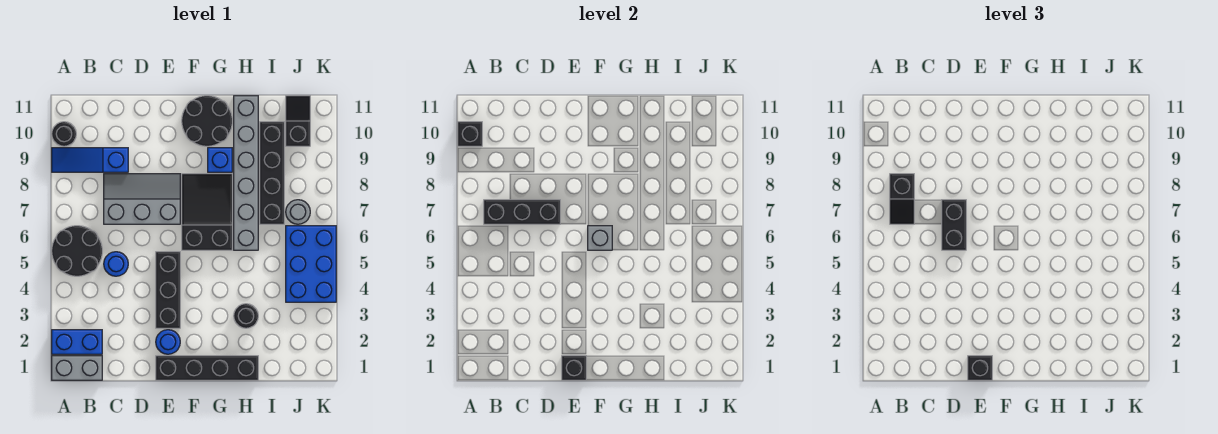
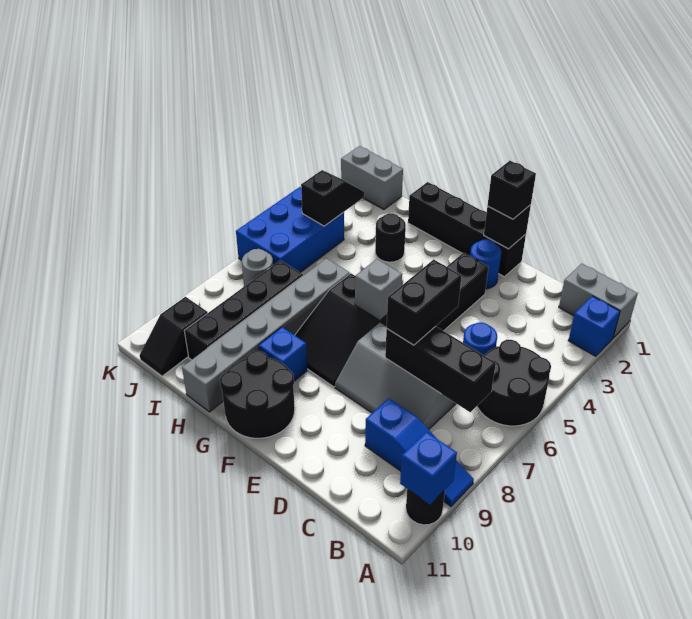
blue brick A2:B2 level 1 -> blue brick A2 level 1
black brick A10 level 2 -> blue brick A10 level 2
black slope B7:B8 level 3 top 8 -> black slope J3:J4 level 2 top 4
none -> grey brick J1:K1 level 1

